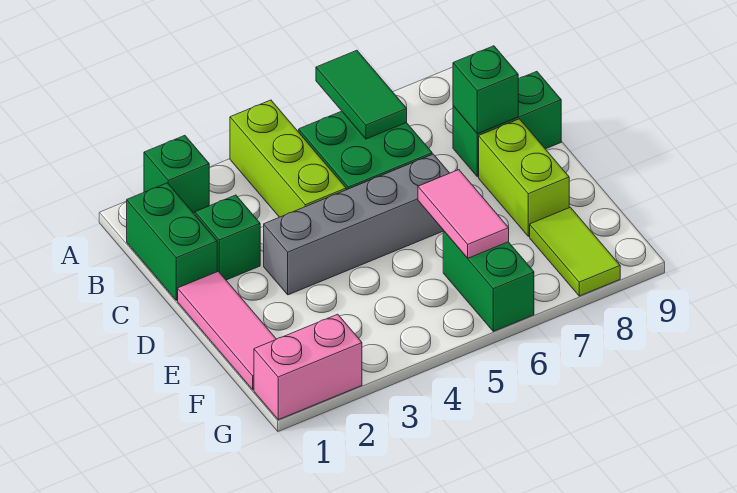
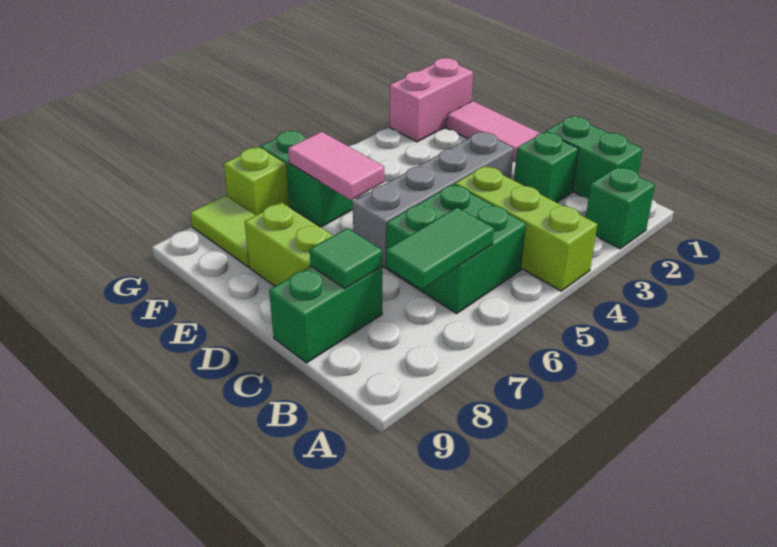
green tile A6:B6 level 2 -> green tile B6:B7 level 2
green brick C8 level 2 -> green tile C8 level 2
none -> lime brick G7 level 1

